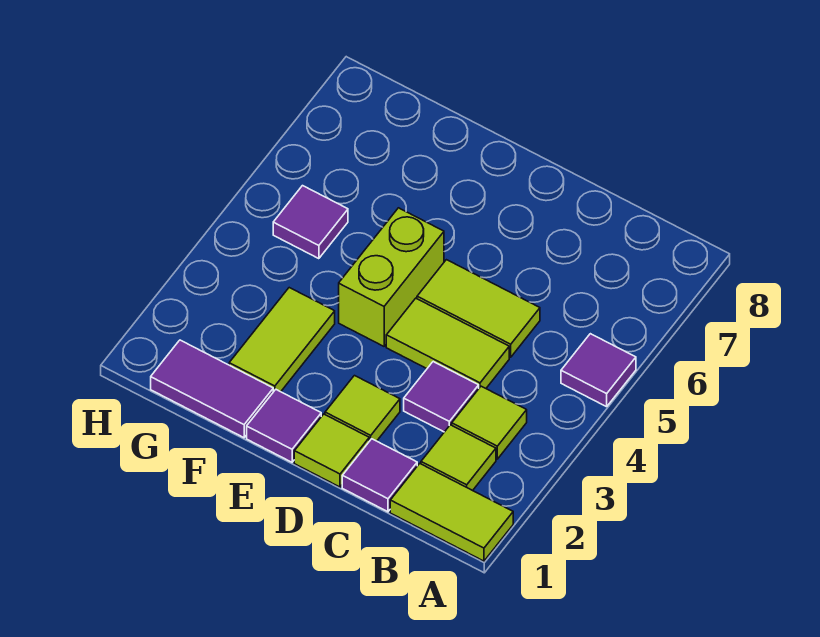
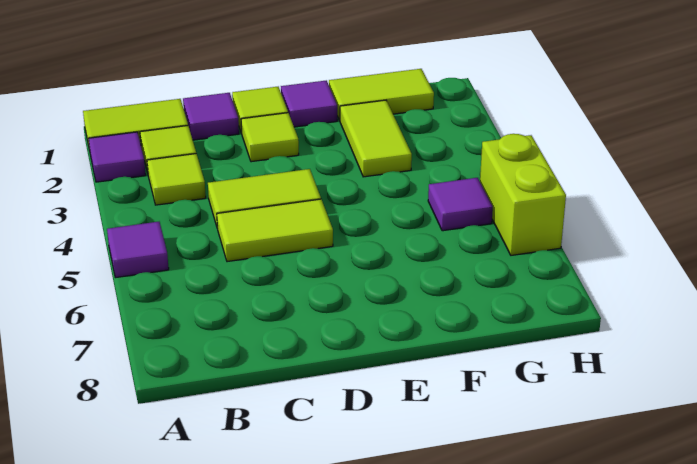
purple tile C3 level 1 -> purple tile A2 level 1
lime brick E4:E5 level 1 -> lime brick H5:H6 level 1
purple tile F1:G1 level 1 -> lime tile F1:G1 level 1

